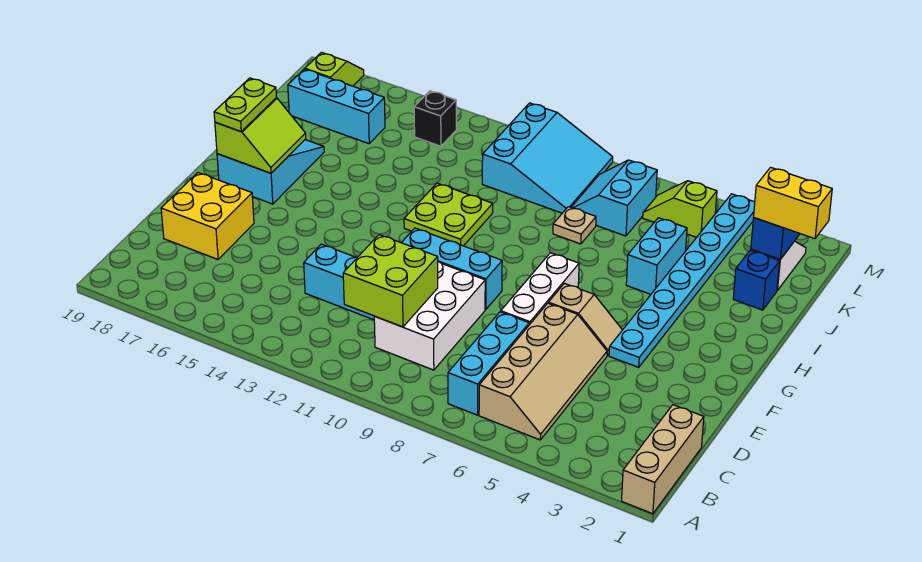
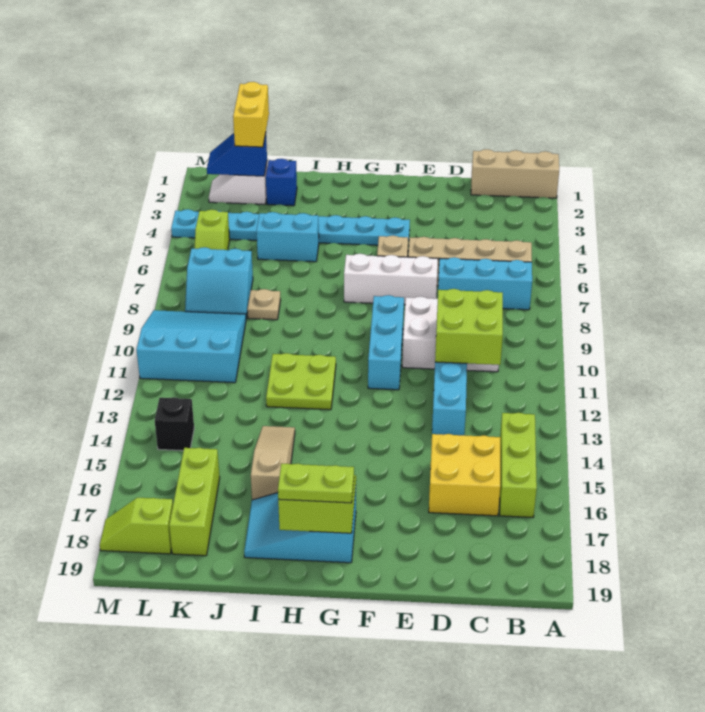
none -> lime brick B14:B16 level 1
yellow brick D17:E18 level 1 -> yellow brick C15:D16 level 1
none -> tan slope I14:I16 level 1 top 16
cyan brick K16:K18 level 1 -> lime brick K16:K18 level 1

